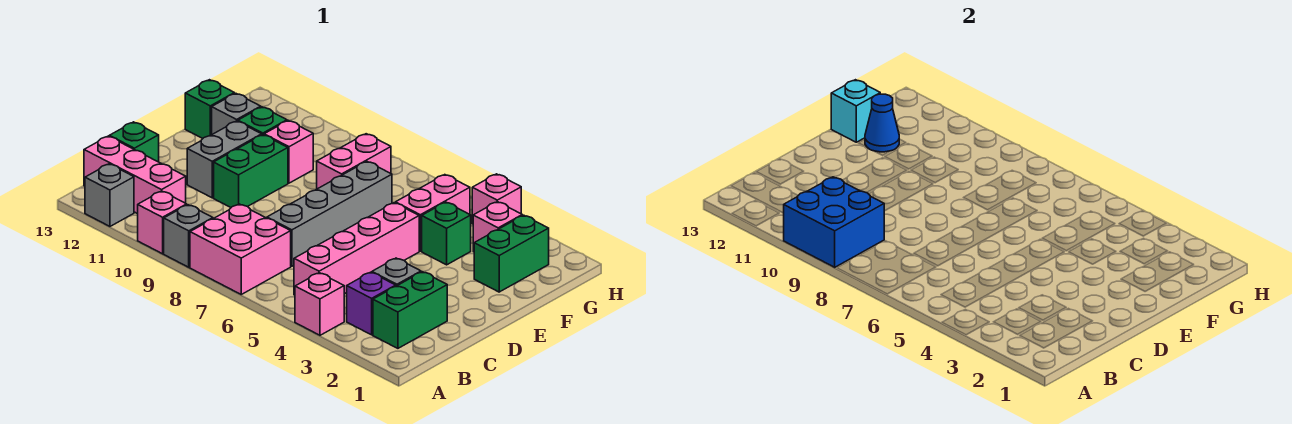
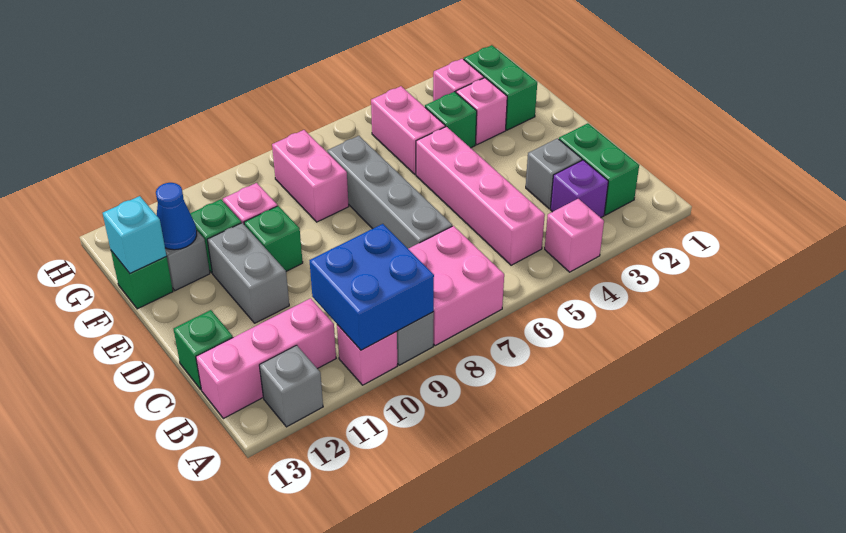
green brick D10:E10 level 1 -> green brick E10 level 1
pink brick H4 level 1 -> pink brick F3 level 1

